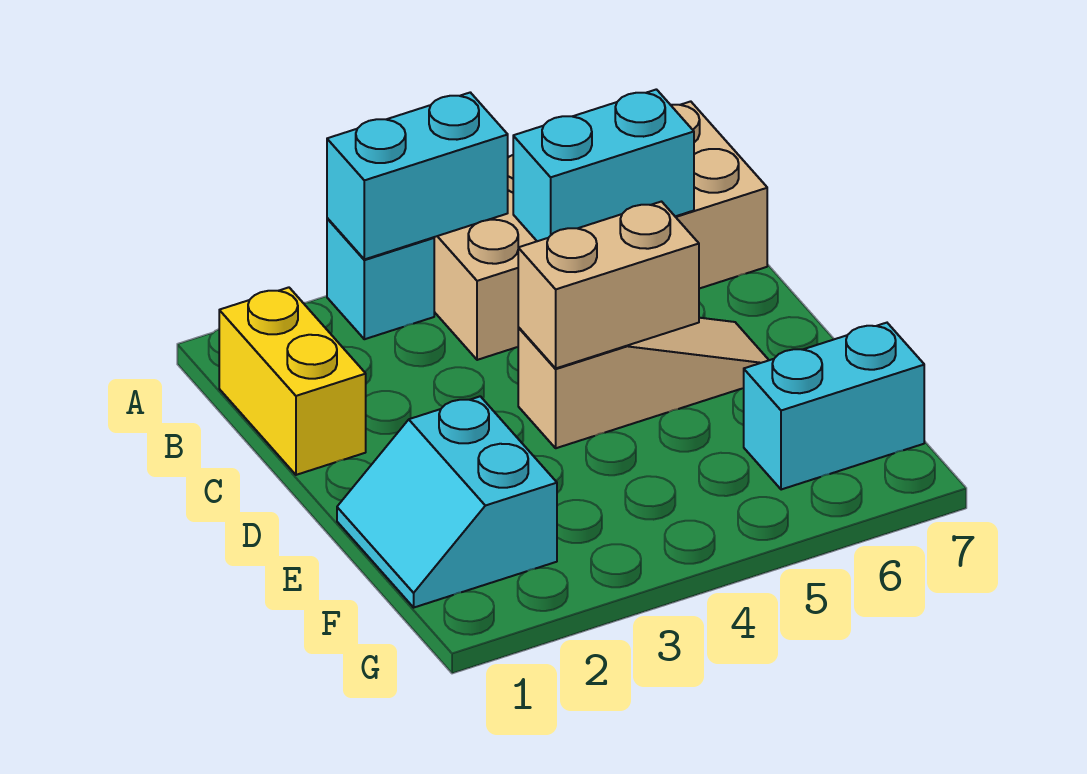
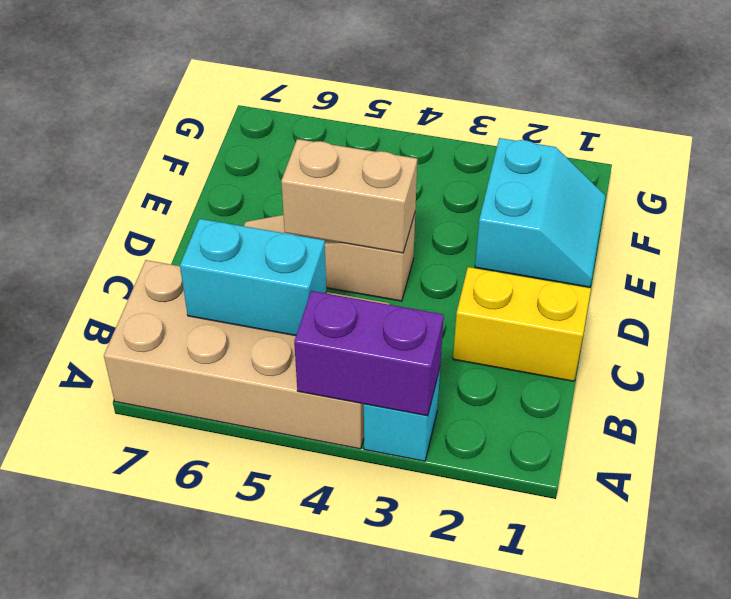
cyan brick A3:A4 level 2 -> purple brick A3:A4 level 2
yellow brick B1:C1 level 1 -> yellow brick C1:C2 level 1
cyan brick F6:F7 level 1 -> none

